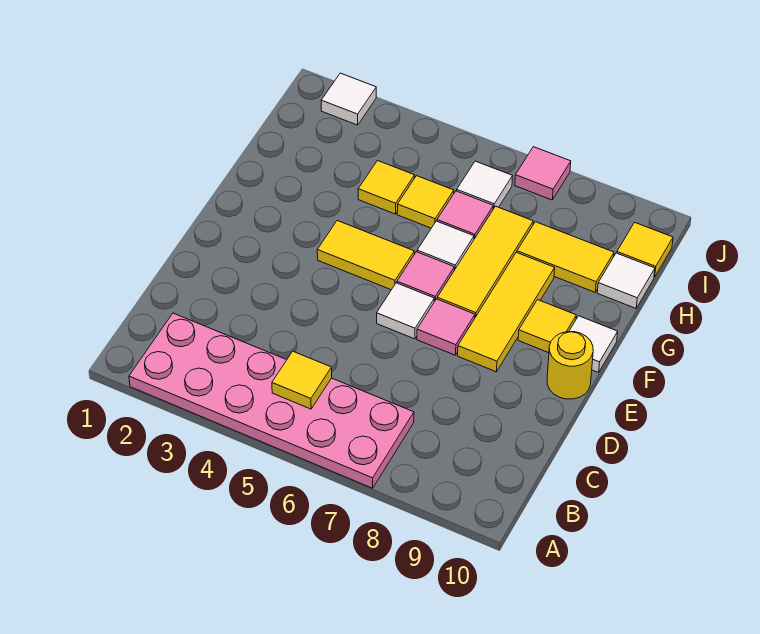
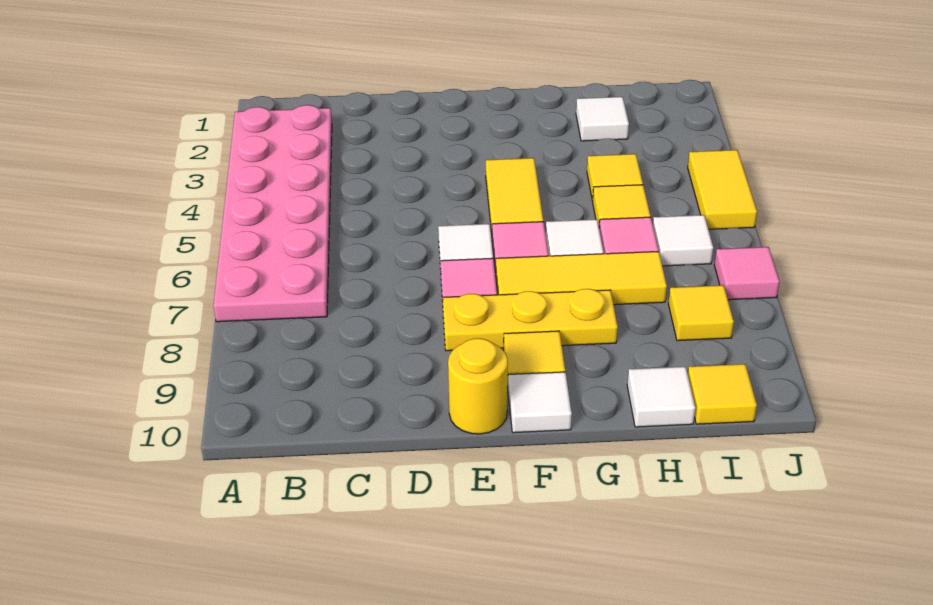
yellow tile B5 level 2 -> yellow tile I8 level 1
yellow tile E8:G8 level 1 -> yellow plate E8:G8 level 1
yellow tile H8:H9 level 1 -> yellow tile J4:J5 level 1
white tile J2 level 1 -> white tile H2 level 1

